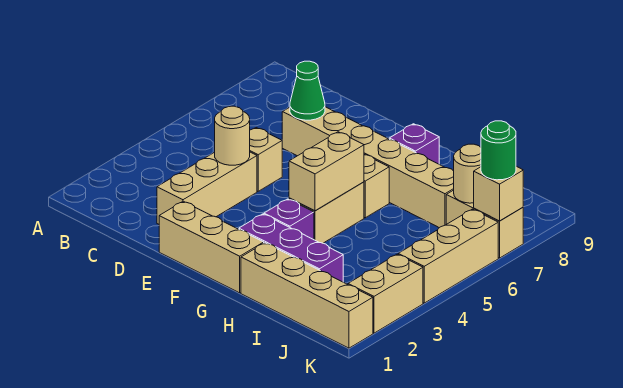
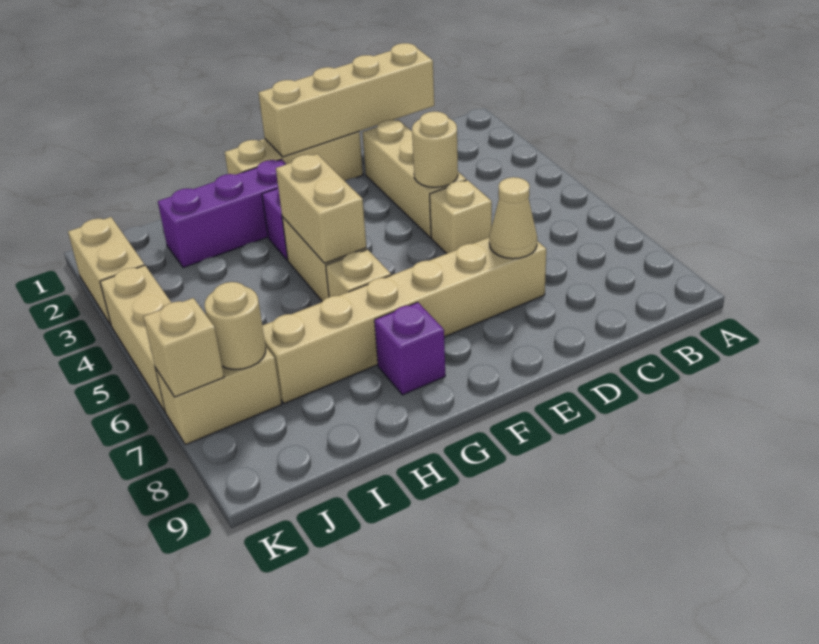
green cone D7 level 2 -> tan cone D7 level 2
tan brick H1:K1 level 1 -> tan brick C1:F1 level 2
green round brick K7 level 3 -> none

